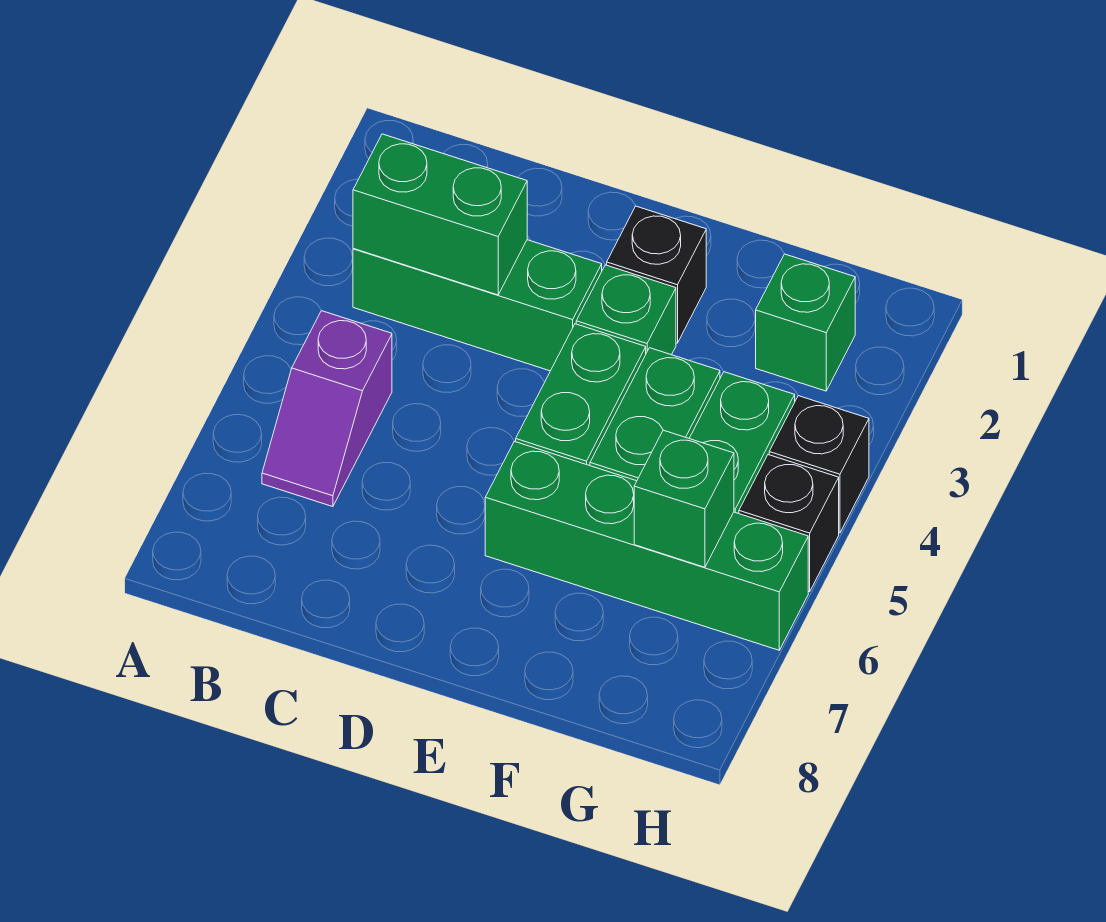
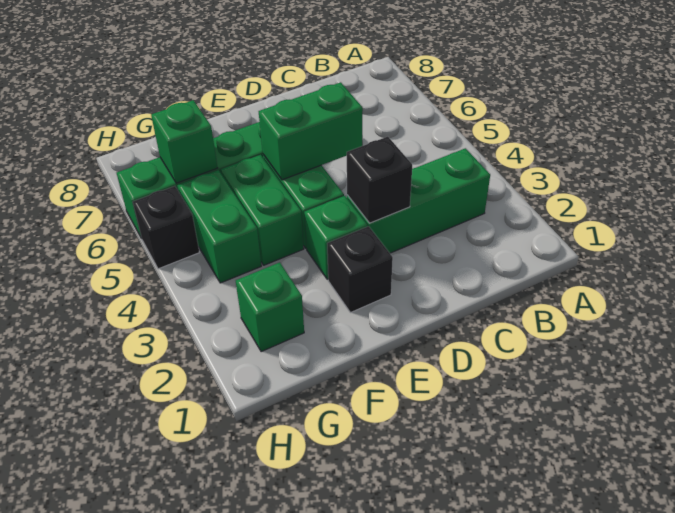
green brick B3:C3 level 2 -> green brick D5:E5 level 2
purple slope B5:B6 level 1 top 5 -> none
black brick H4 level 1 -> black brick D3 level 2

